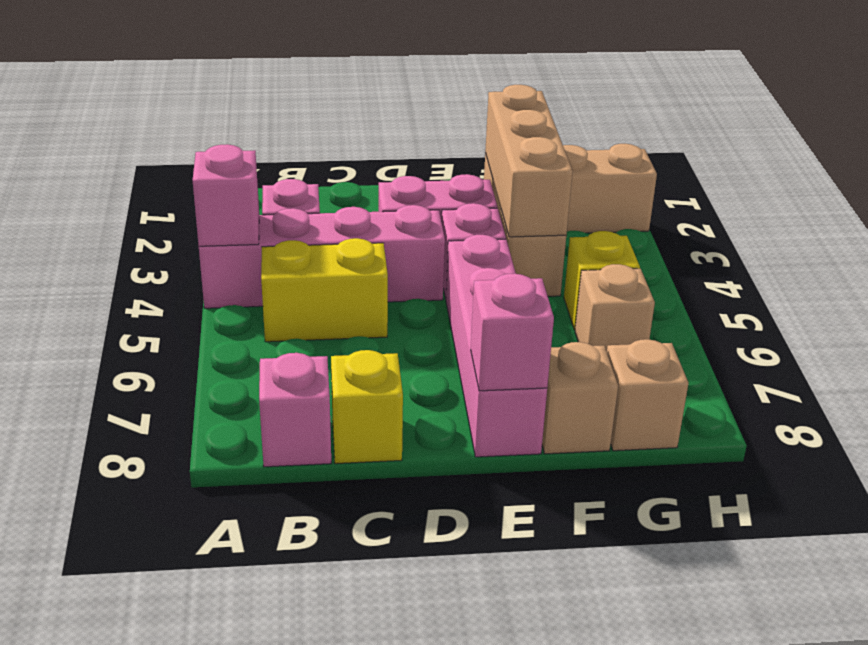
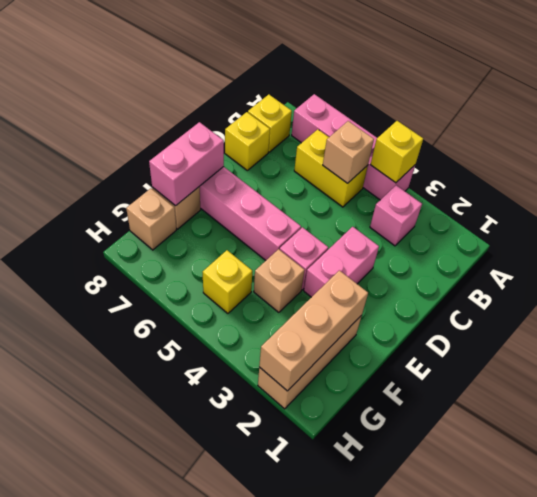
pink brick A4:D4 level 1 -> pink brick A4:A7 level 1
pink brick A4 level 2 -> yellow brick A4 level 2
yellow brick B5:C5 level 1 -> yellow brick B5:B6 level 1
pink brick B8 level 1 -> yellow brick B8 level 1
pink brick E8 level 2 -> pink brick E8:F8 level 2
tan brick F2:F4 level 2 -> tan brick F2:H2 level 2
tan brick G6 level 1 -> tan brick B5 level 2

